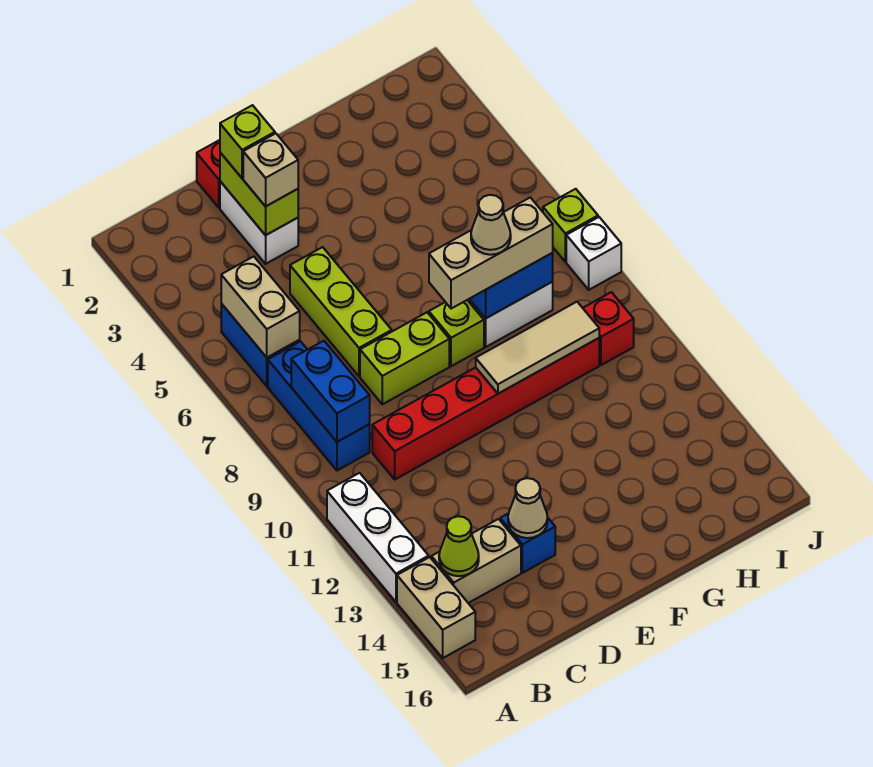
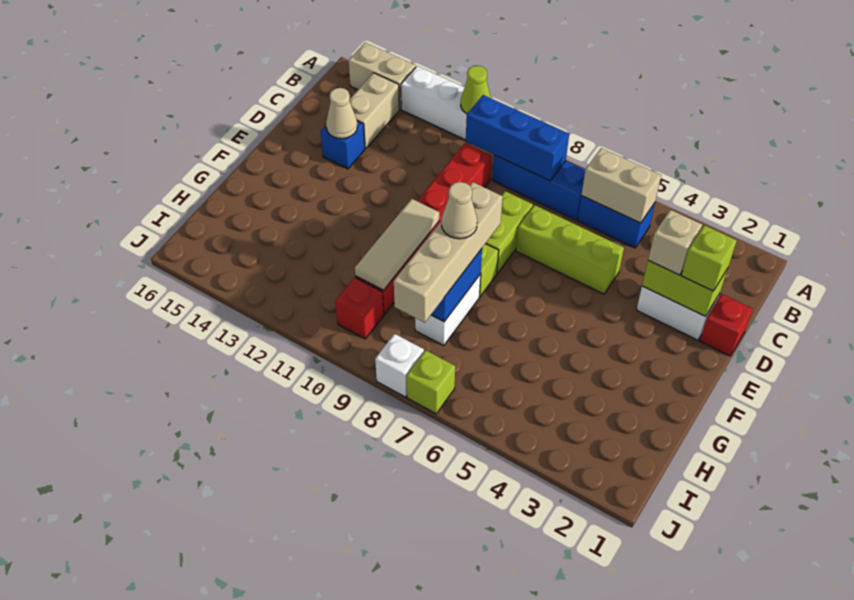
blue brick B8:B9 level 2 -> blue brick B8:B10 level 2
lime cone B14 level 2 -> lime cone A11 level 2
tan brick F8:H8 level 3 -> tan brick F8:I8 level 3

